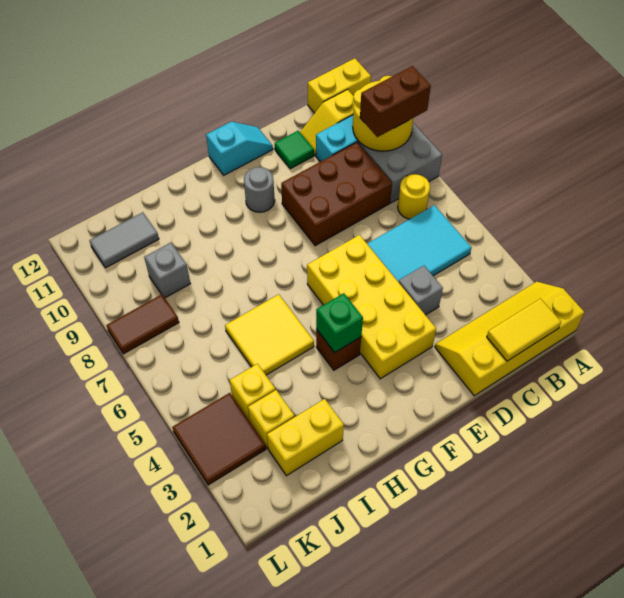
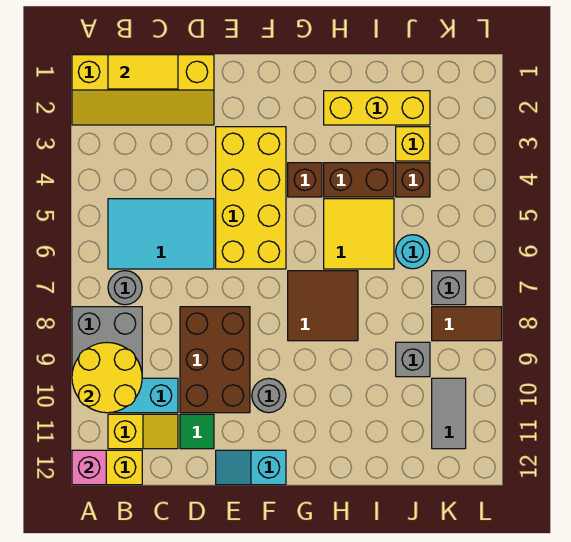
brown brick A9:B9 level 3 -> brown brick H4:I4 level 1
none -> pink brick A12 level 2
yellow round brick B7 level 1 -> grey round brick B7 level 1
brown brick C8:E9 level 1 -> brown brick D8:E10 level 1
grey brick D4 level 1 -> grey brick K7 level 1
green brick G4 level 2 -> none
yellow brick I2:J2 level 1 -> yellow brick H2:J2 level 1
yellow brick J4 level 1 -> brown brick J4 level 1
none -> cyan round brick J6 level 1
grey tile J11:K11 level 1 -> grey tile K10:K11 level 1
brown tile K3:L4 level 1 -> brown tile G7:H8 level 1

